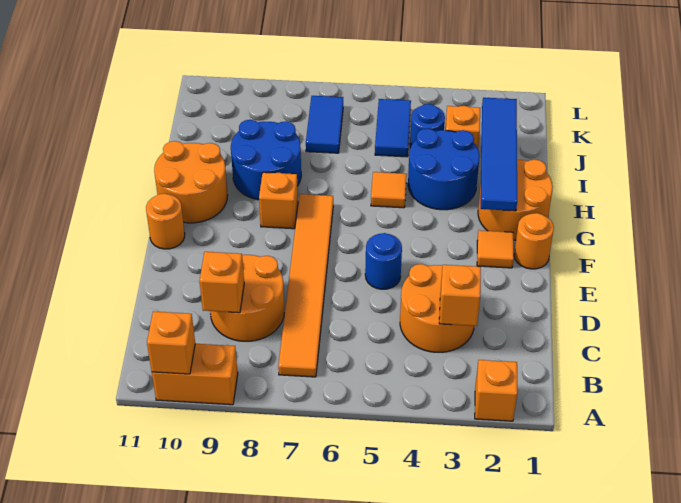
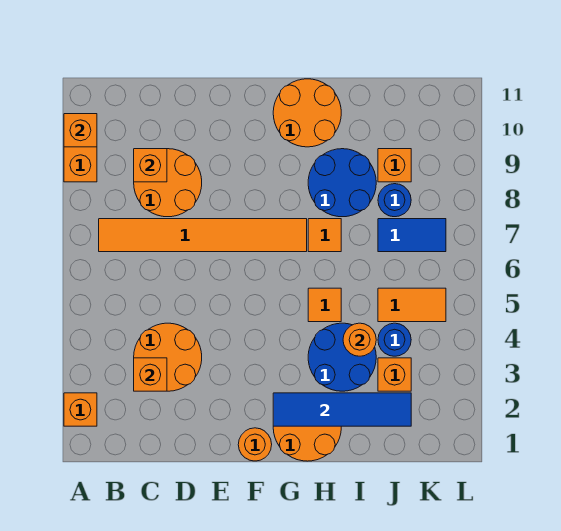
blue round brick E5 level 1 -> blue round brick J8 level 1
orange tile F2 level 1 -> orange tile H7 level 1
orange round brick F11 level 1 -> orange round brick I4 level 2
orange brick G8 level 1 -> orange brick J9 level 1
blue tile J5:K5 level 1 -> orange tile J5:K5 level 1

